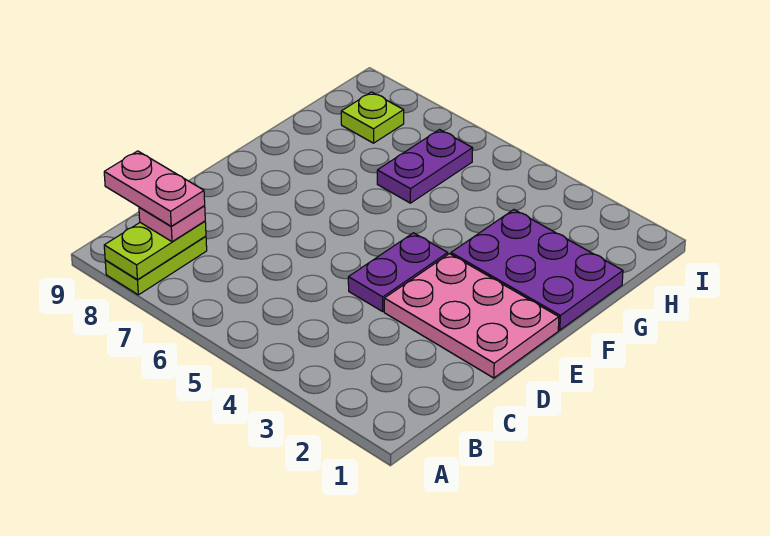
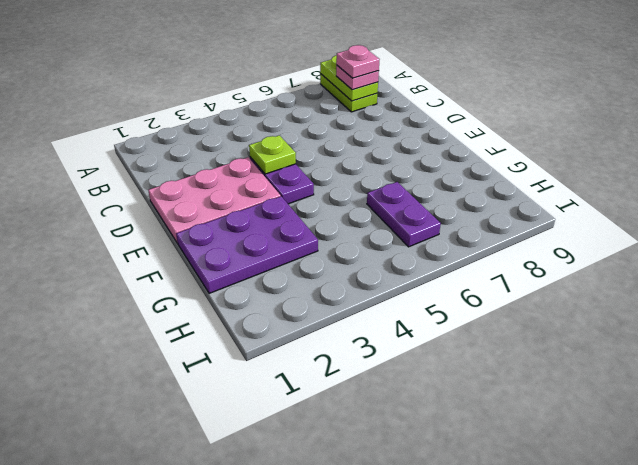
pink plate B8:B9 level 4 -> pink plate B8 level 4
lime plate H8 level 1 -> lime plate D4 level 2

